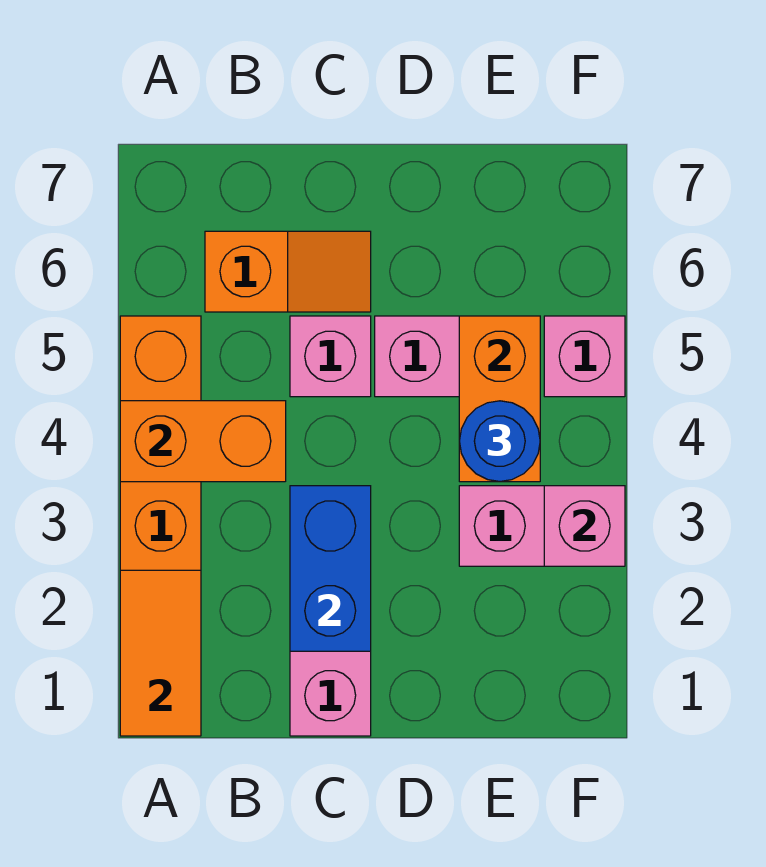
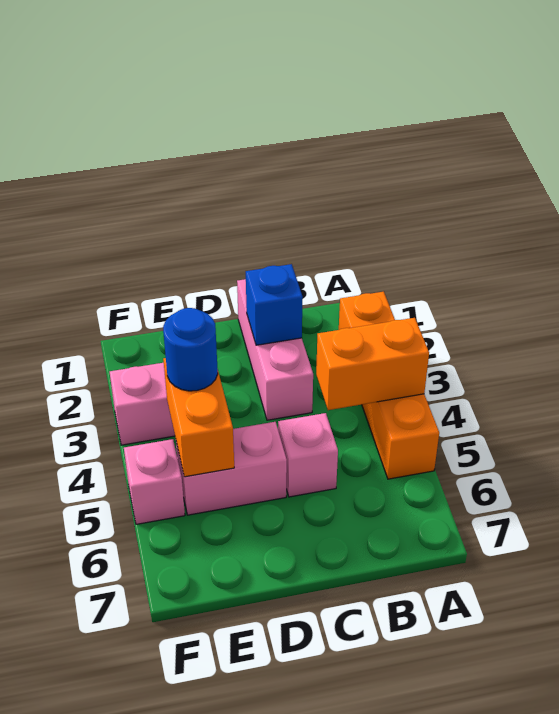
orange tile A1:A2 level 2 -> none
orange slope B6:C6 level 1 top B -> none
blue brick C2:C3 level 2 -> blue brick C2 level 2
pink brick F3 level 2 -> none

